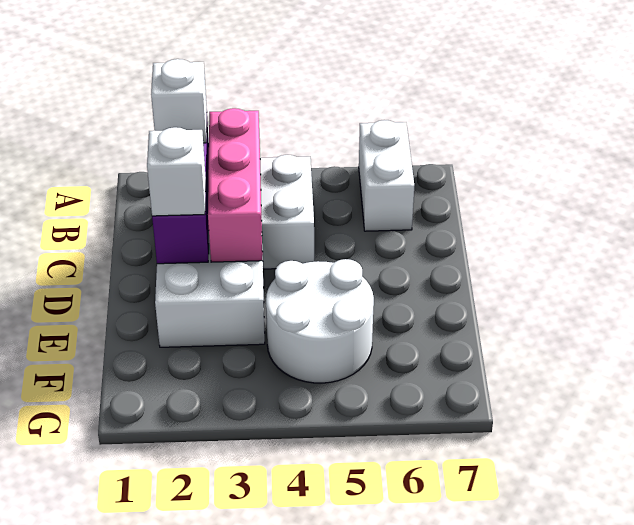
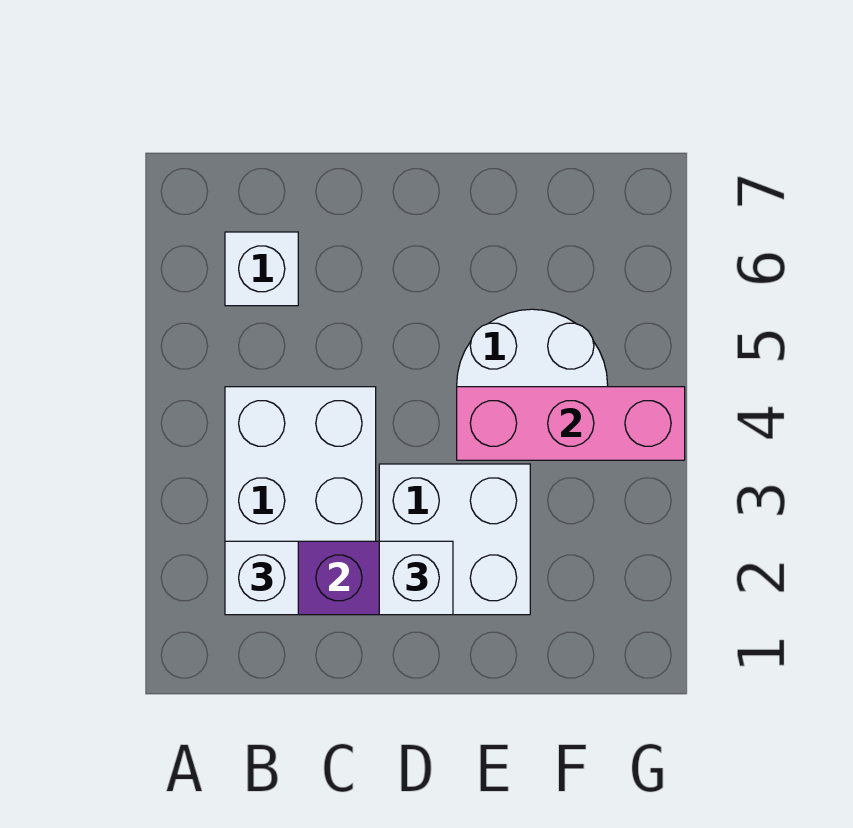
white brick A6:B6 level 1 -> white brick B6 level 1
pink brick B3:D3 level 2 -> pink brick E4:G4 level 2

